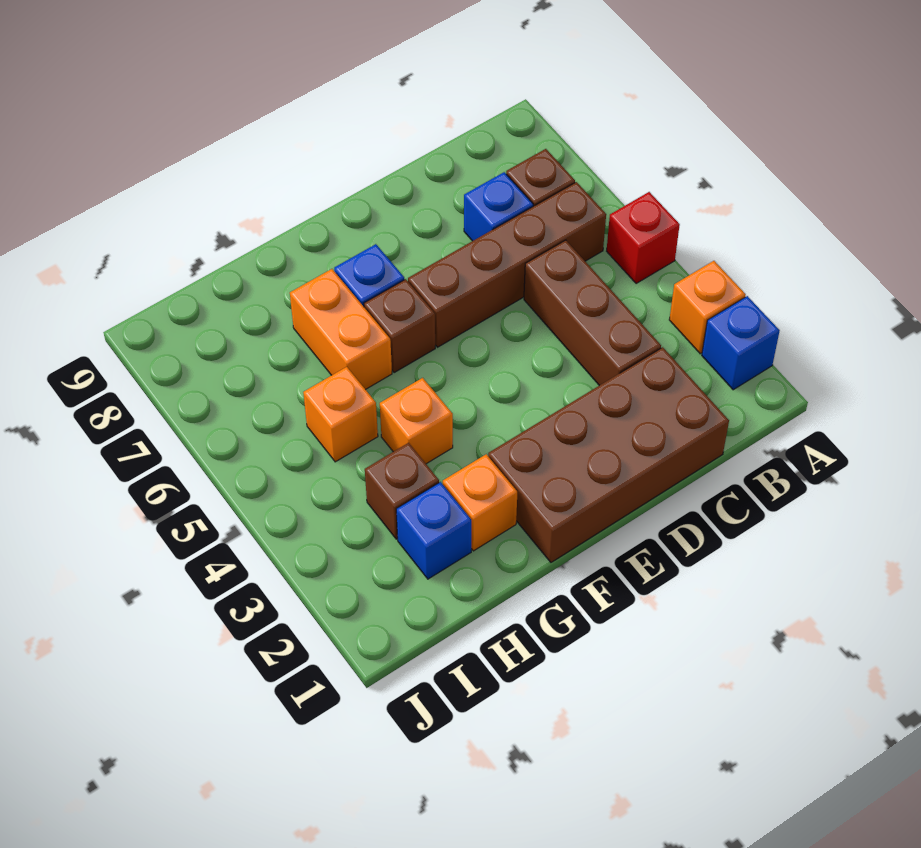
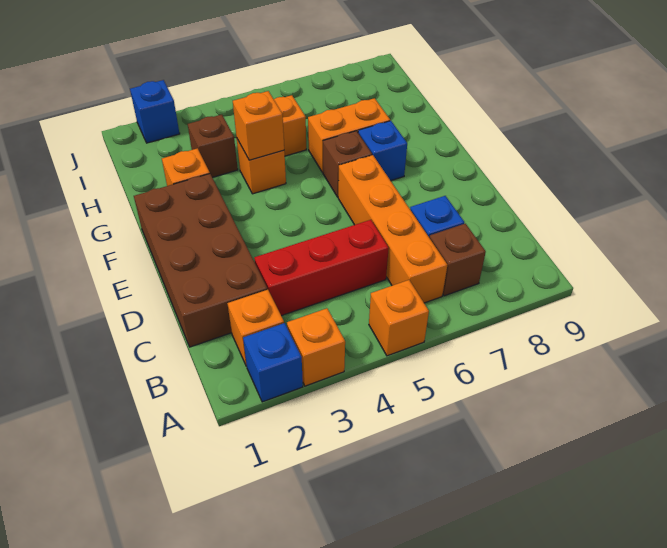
red brick A5 level 1 -> orange brick A5 level 1
none -> orange brick B2 level 1
brown brick B6:E6 level 1 -> orange brick B6:E6 level 1
brown brick C3:C5 level 1 -> red brick C3:C5 level 1
none -> orange brick G4 level 2
blue brick H2 level 1 -> blue brick J2 level 1

